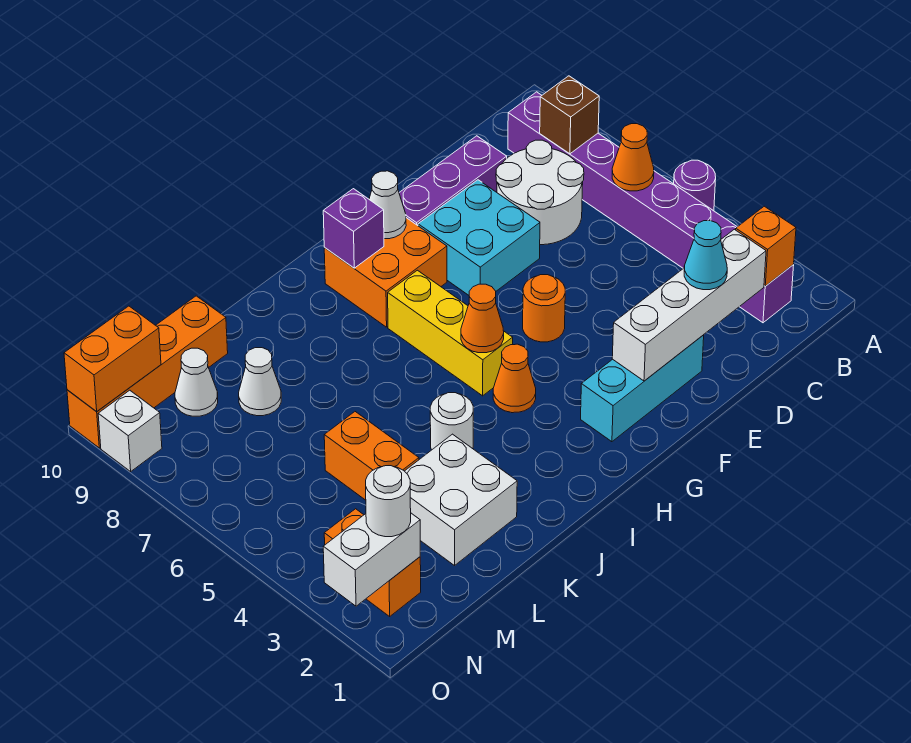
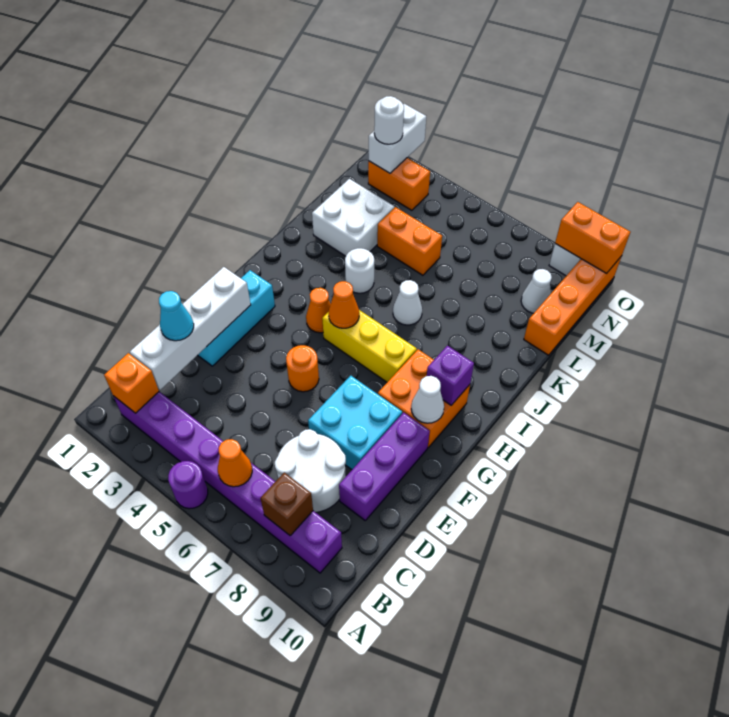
white cone L8 level 1 -> white cone J6 level 1
orange brick N10:O10 level 2 -> orange brick O9:O10 level 2

